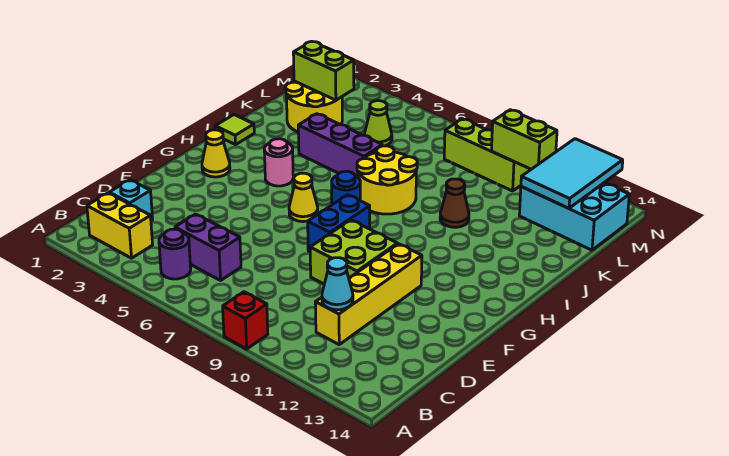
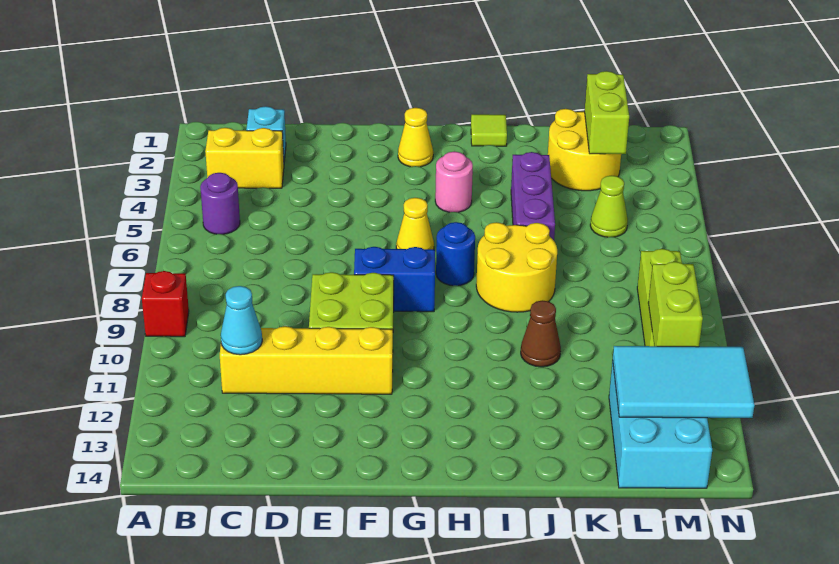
yellow brick B2:B3 level 1 -> yellow brick B3:C3 level 1
purple brick C5:C6 level 1 -> none

